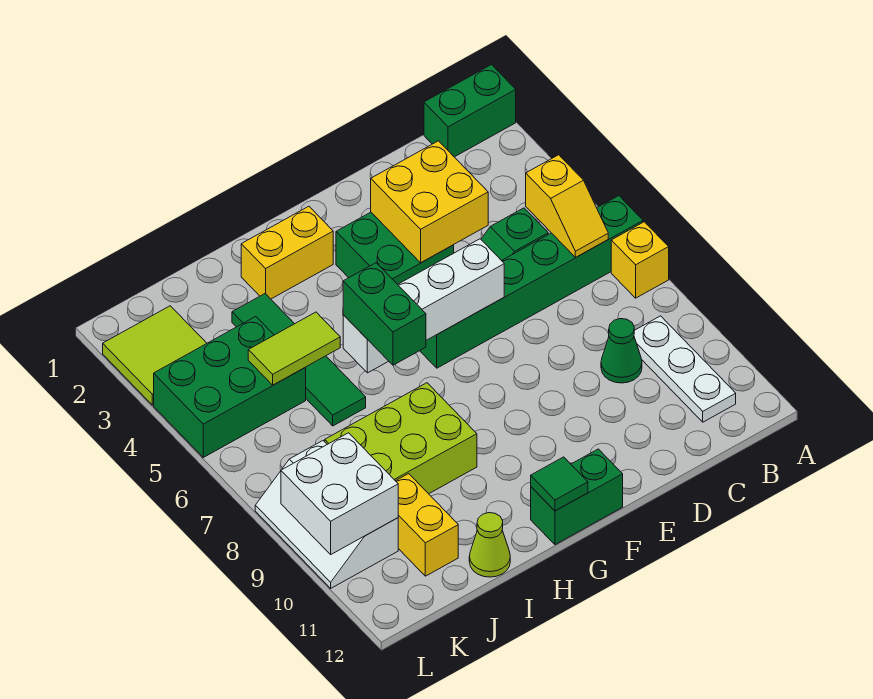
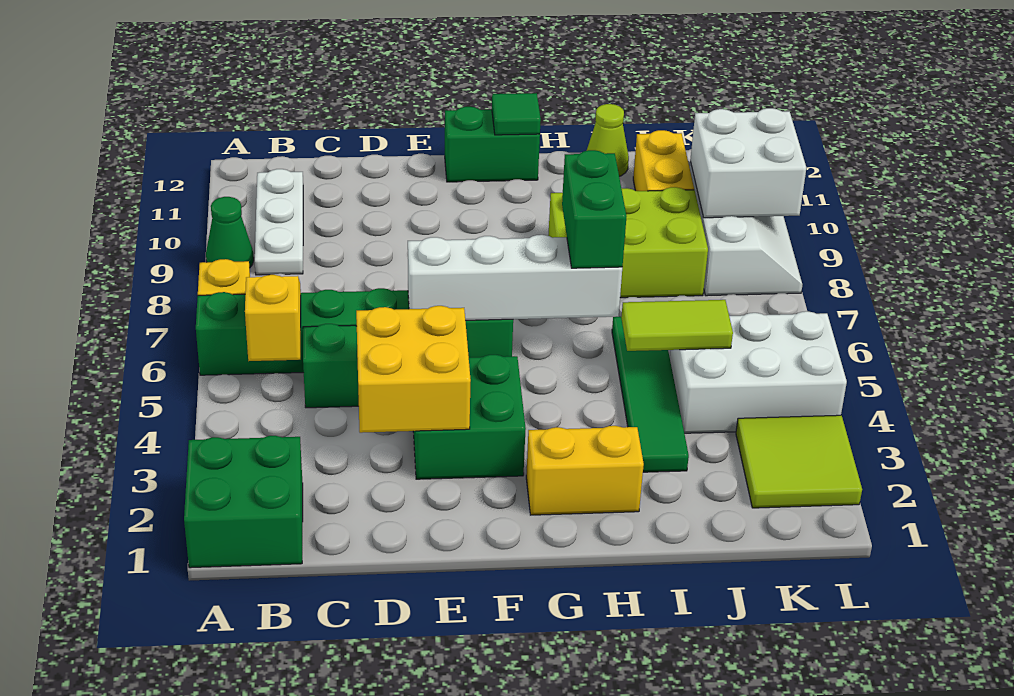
green brick A1:B1 level 1 -> green brick A1:B2 level 1
green cone C9 level 1 -> green cone A9 level 1
green brick J4:L5 level 1 -> white brick J4:L5 level 1

